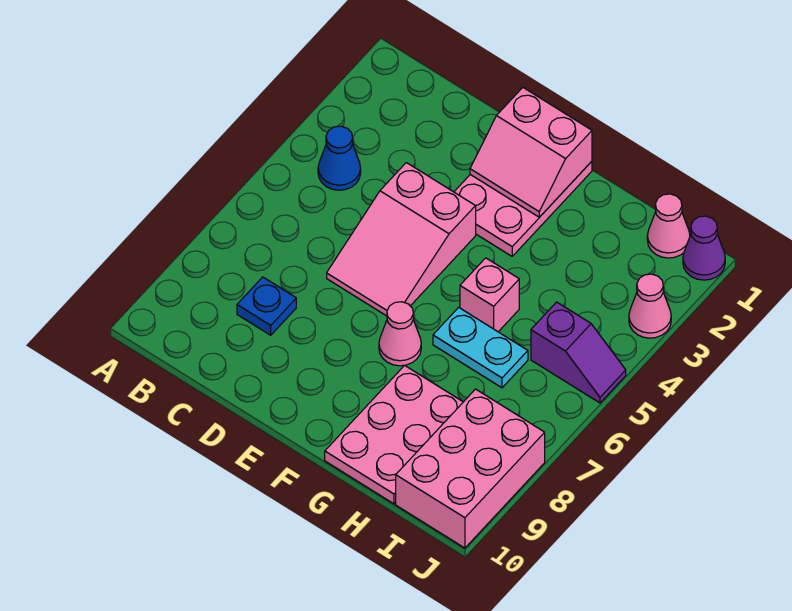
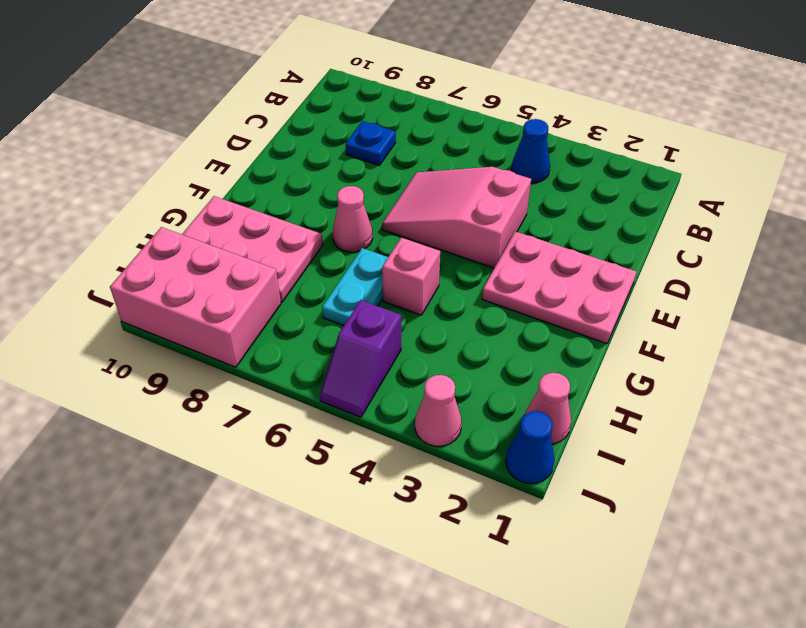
pink slope E1:F2 level 2 top 1 -> none
purple cone J1 level 1 -> blue cone J1 level 1

